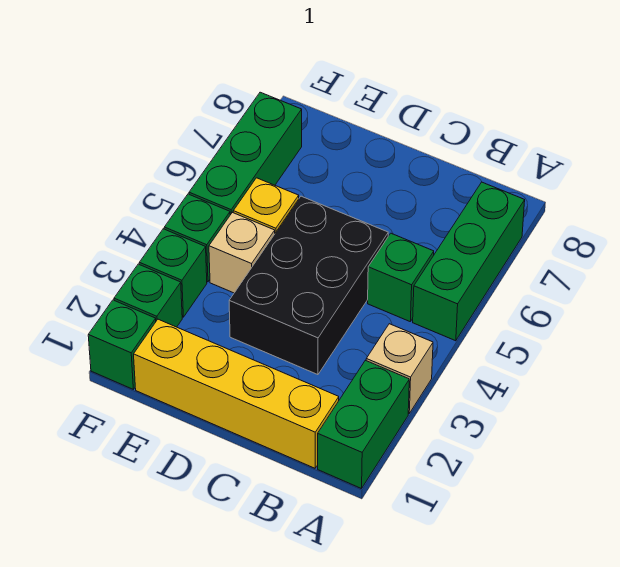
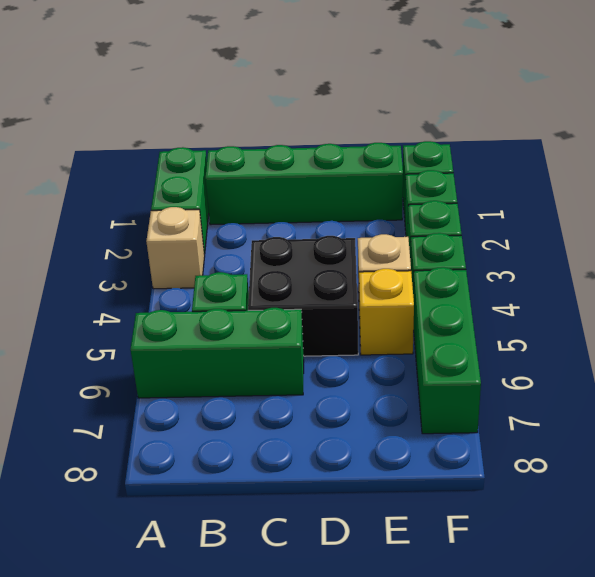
green brick A5:A7 level 1 -> green brick A6:C6 level 1
yellow brick B1:E1 level 1 -> green brick B1:E1 level 1
black brick C3:D5 level 1 -> black brick C4:D5 level 1

